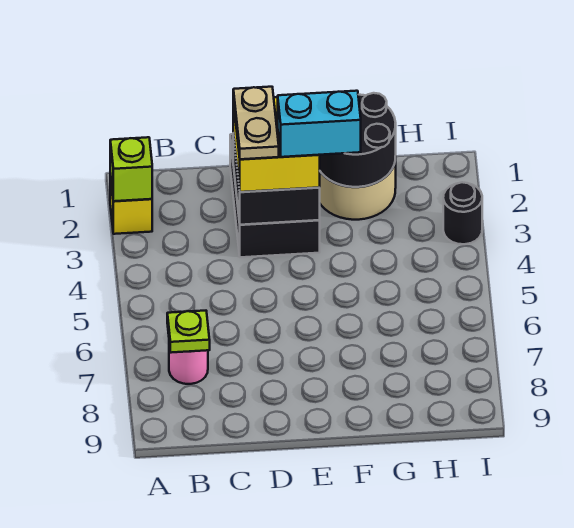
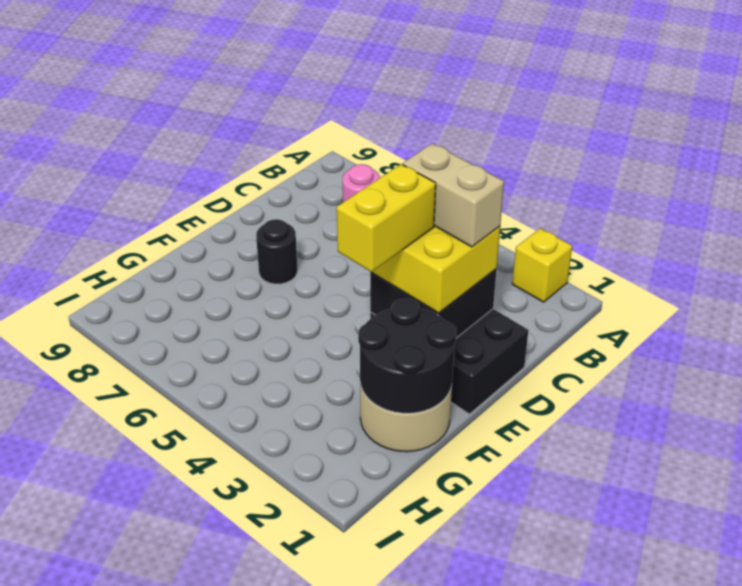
lime brick A2 level 2 -> none
lime plate B7 level 2 -> none
tan plate D2:D3 level 4 -> tan brick D2:D3 level 4
cyan brick E3:F3 level 4 -> yellow brick E3:F3 level 4
black round brick I3 level 1 -> black round brick E7 level 1

